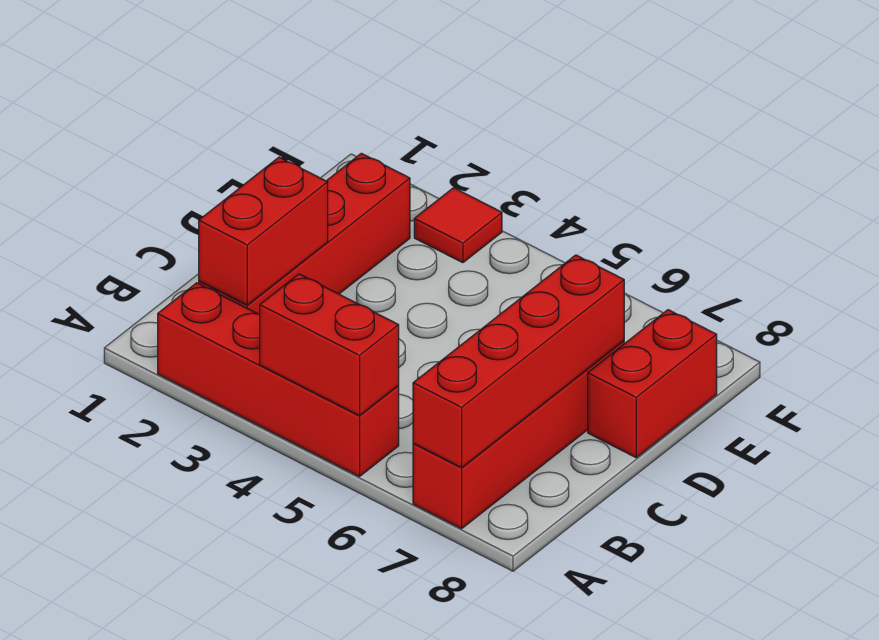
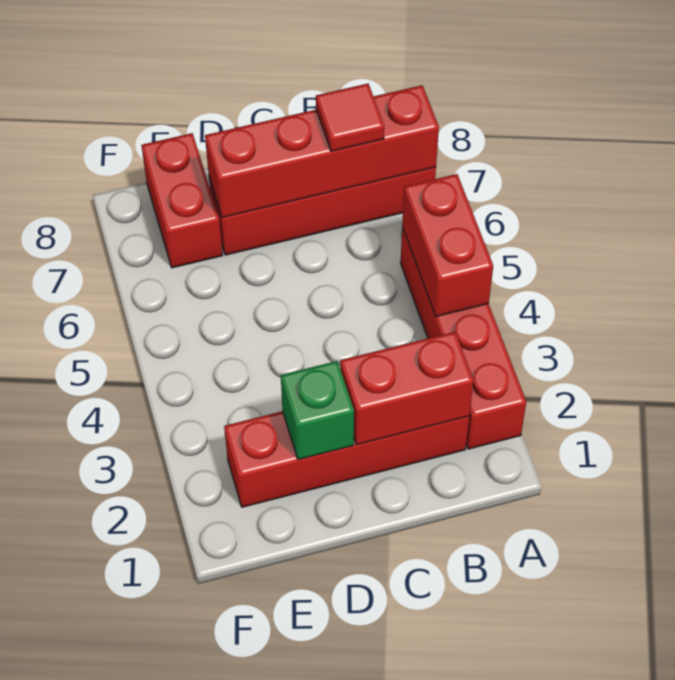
none -> green brick D2 level 2
red brick D8:E8 level 1 -> red brick E7:E8 level 1
red tile F3 level 1 -> red tile B7 level 3

